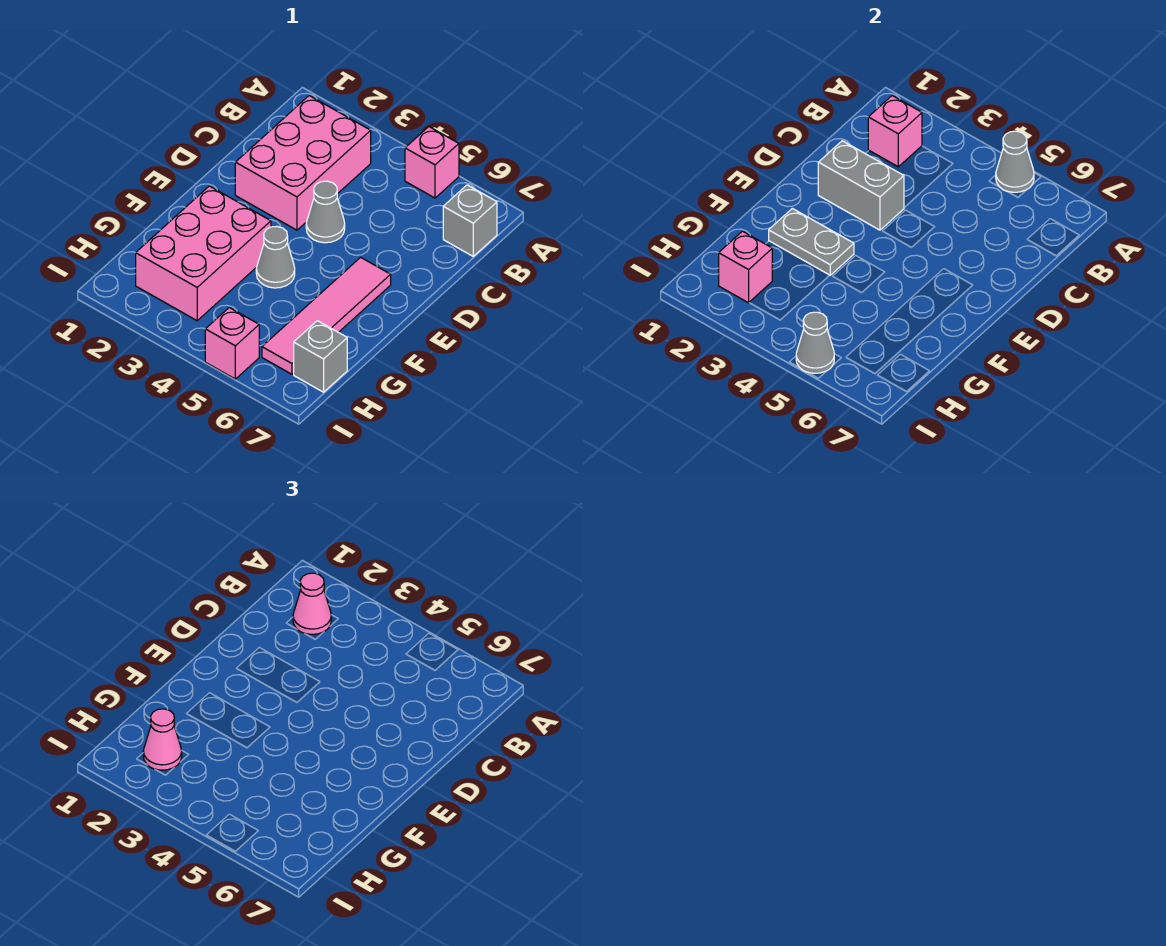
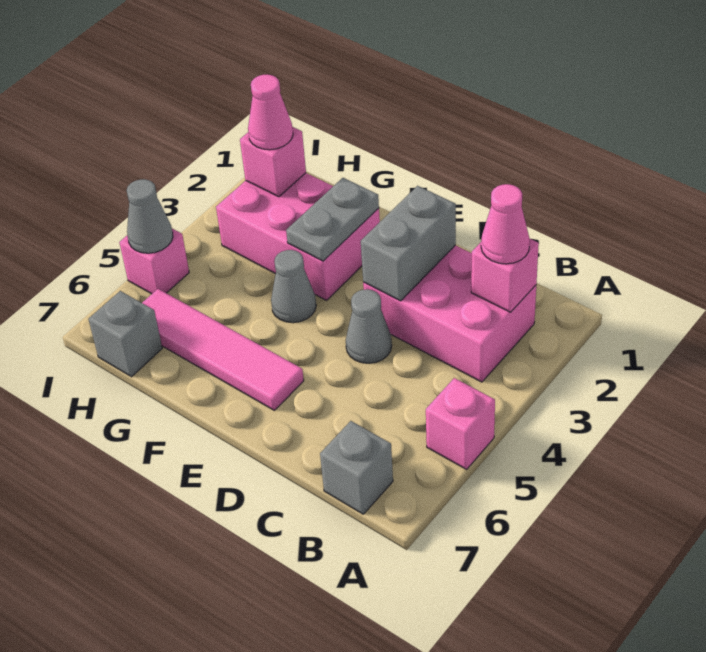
grey cone A5 level 2 -> none

